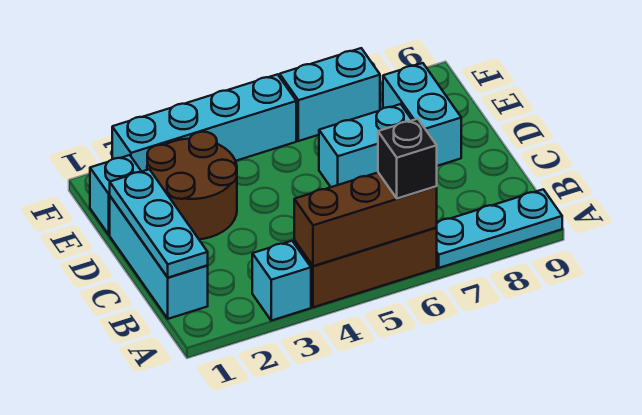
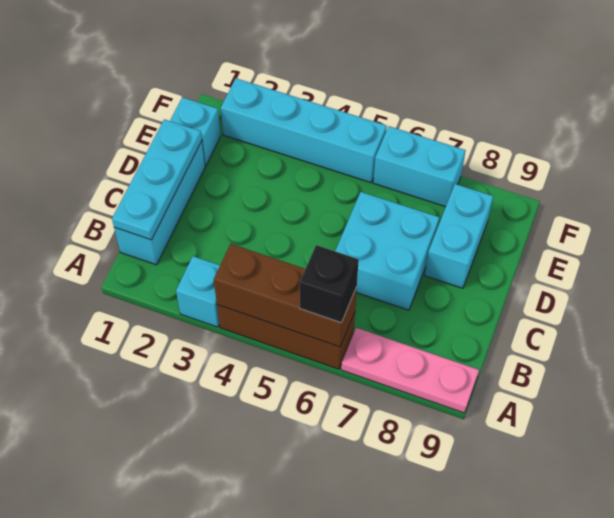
cyan plate A7:A9 level 1 -> pink plate A7:A9 level 1
brown round brick D2:E3 level 1 -> none
cyan brick D6:D7 level 1 -> cyan brick C6:D7 level 1

